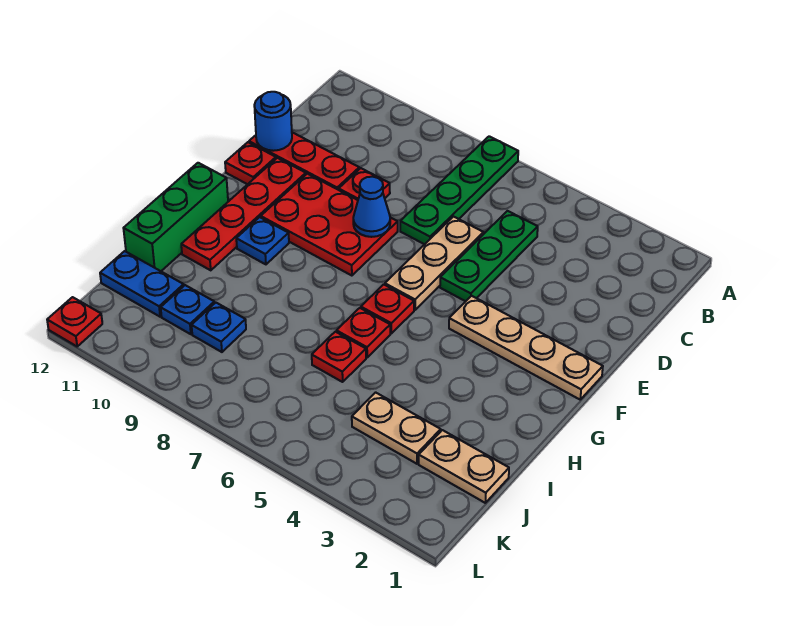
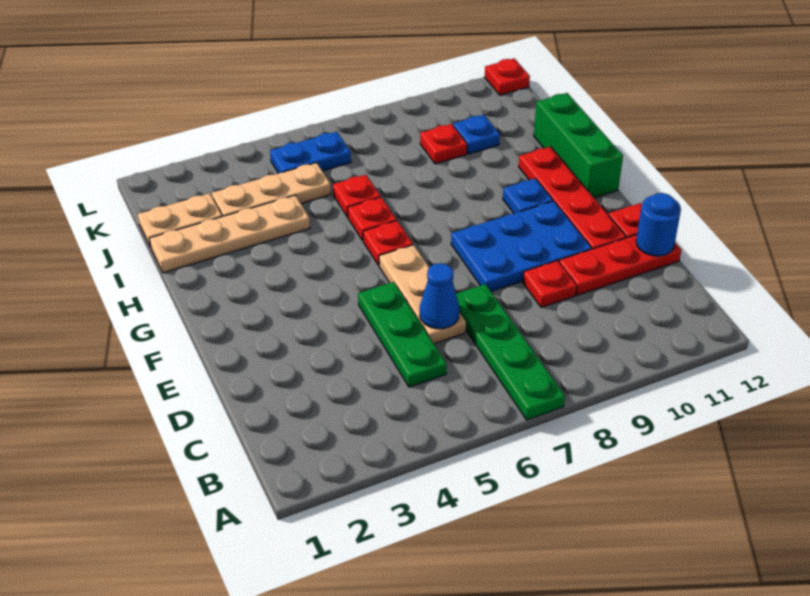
red plate E8:F10 level 1 -> blue plate E8:F10 level 1
blue cone E8 level 2 -> blue cone D6 level 2
tan plate F1:F4 level 1 -> tan plate I1:I4 level 1
tan plate J3:J4 level 1 -> tan plate J3:J5 level 1
blue plate J9 level 1 -> red plate J9 level 1
blue plate J11:J12 level 1 -> blue plate K5:K6 level 1

